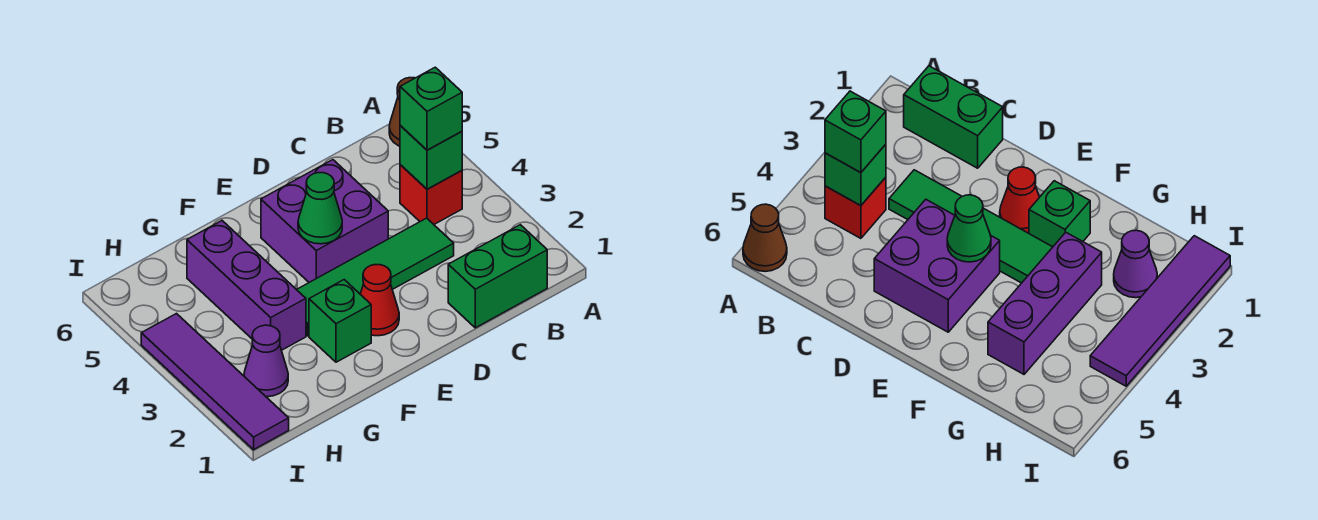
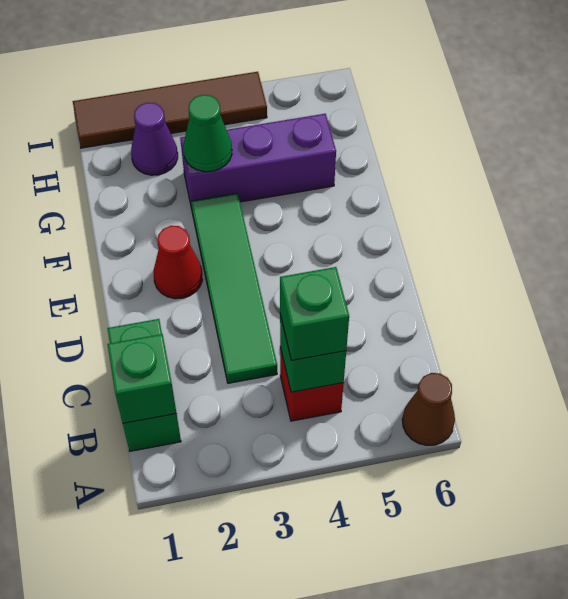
purple brick D4:E5 level 1 -> none
green cone E4 level 2 -> green cone G3 level 2
green brick F2 level 1 -> green brick B1 level 2
purple tile I1:I4 level 1 -> brown tile I1:I4 level 1

